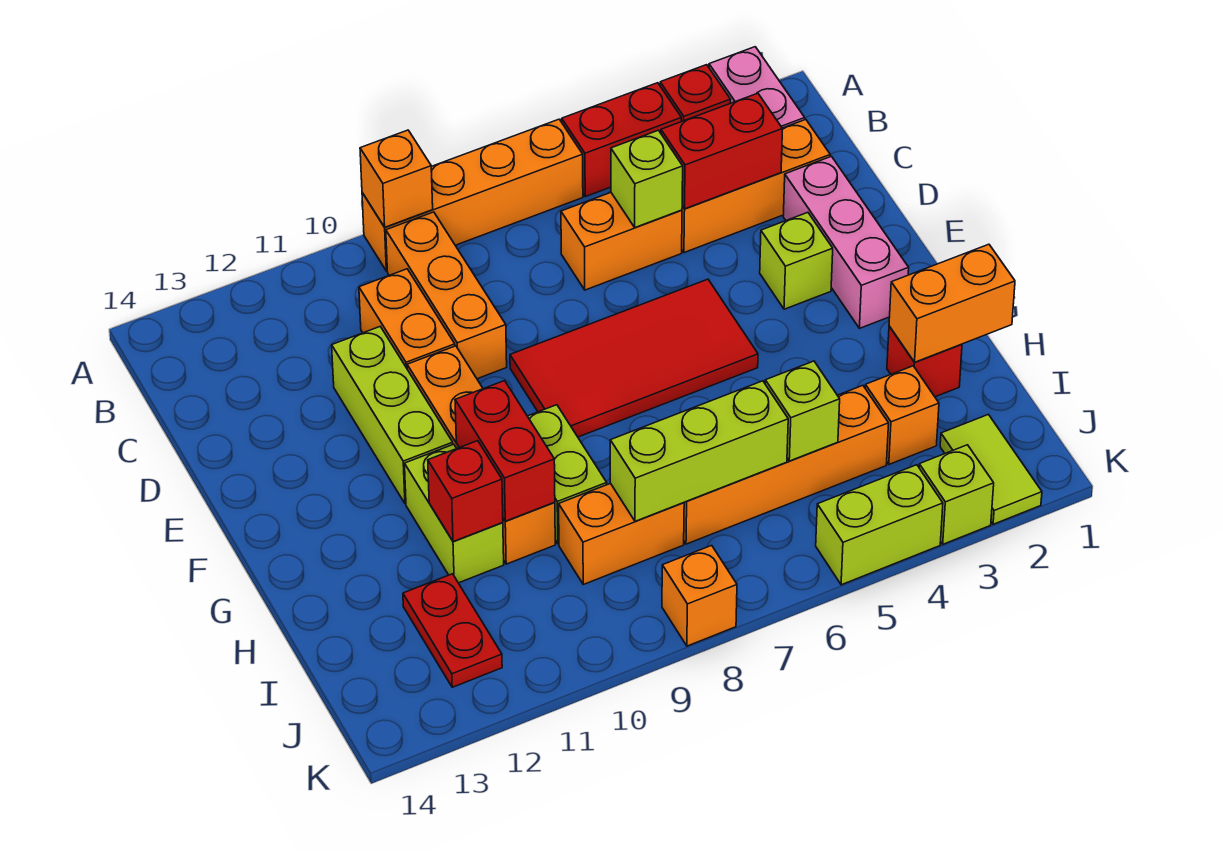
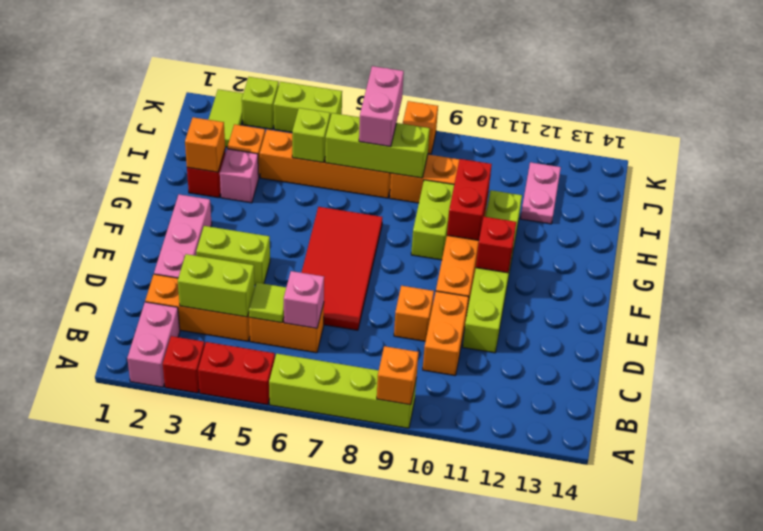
orange brick A6:A9 level 1 -> lime brick A6:A9 level 1
orange brick B9:D9 level 1 -> orange brick D9 level 1
red brick C3:C4 level 2 -> lime brick C3:C4 level 2
lime brick C5 level 2 -> lime tile C5 level 2
none -> pink brick C6 level 2
lime brick E3 level 1 -> lime brick E3:E4 level 1
red tile E5:F8 level 1 -> red tile D6:G7 level 1
orange brick H1:H2 level 2 -> orange brick H2 level 2
none -> pink brick H3 level 1
red brick H11 level 2 -> red brick F11 level 2
none -> pink brick I7:J7 level 3
red plate I12:J12 level 1 -> pink plate I12:J12 level 1

